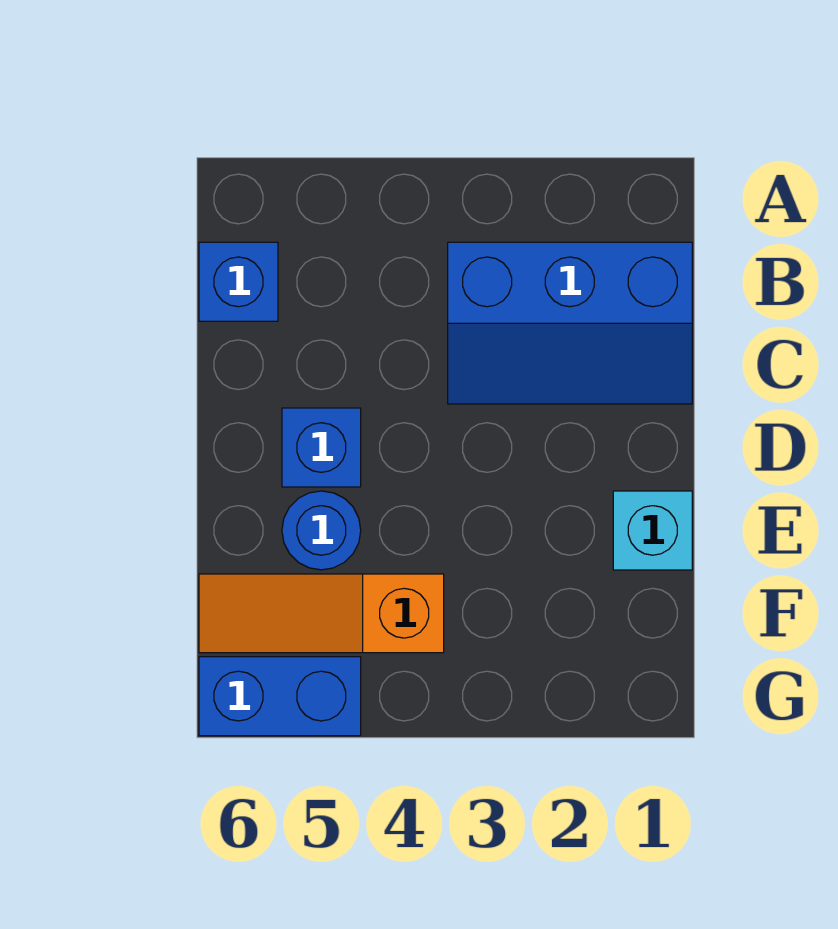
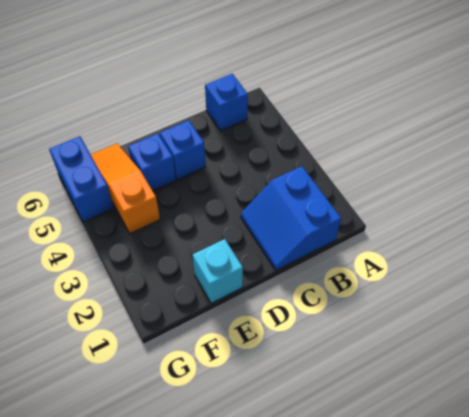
blue slope B1:C3 level 1 top B -> blue slope B1:C2 level 1 top B
blue round brick E5 level 1 -> blue brick E5 level 1

